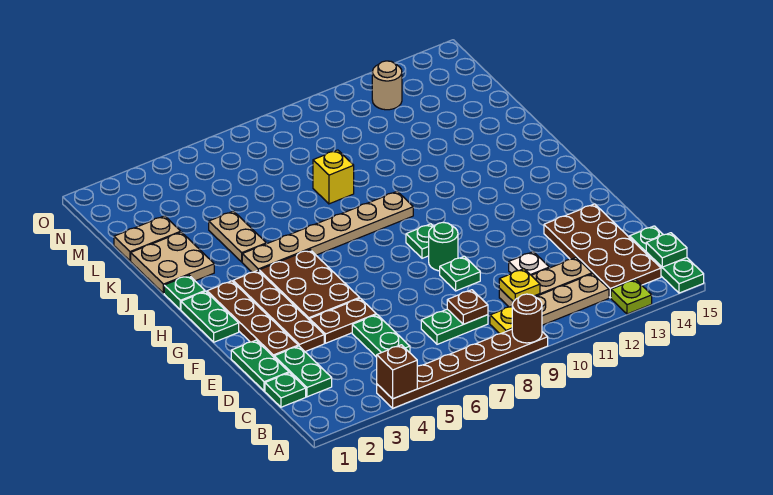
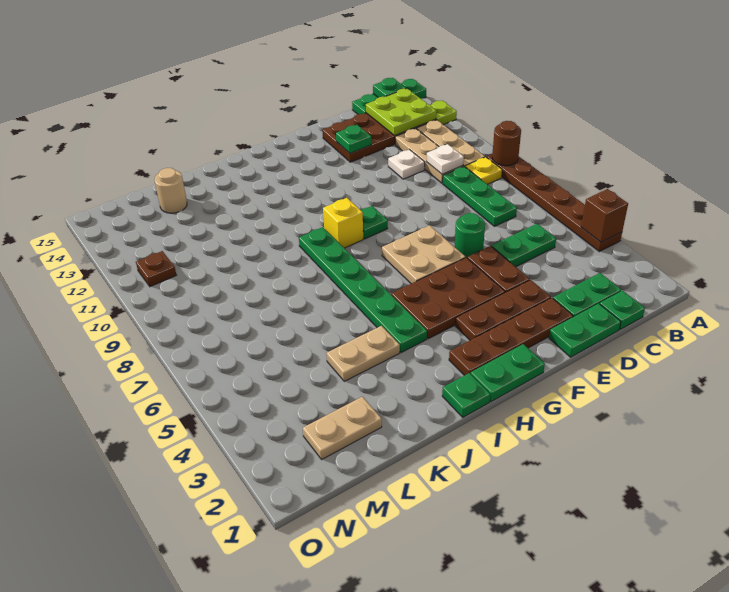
none -> lime plate B13:C14 level 2
green plate C7:C8 level 1 -> green plate C7:C9 level 1
brown plate C8 level 2 -> brown plate N11 level 1
yellow plate C10 level 2 -> white plate C10 level 2
brown plate E3:H3 level 1 -> brown plate E3:G3 level 1
green plate E9 level 1 -> green plate E13 level 2
green round brick F9 level 1 -> green round brick E6 level 1
tan plate I4:I9 level 1 -> green plate I4:I9 level 1
tan plate J1:K2 level 1 -> tan plate F6:G7 level 1
yellow brick K8 level 1 -> yellow brick H9 level 1
tan plate L1:L2 level 1 -> tan plate L2:M2 level 1
tan round brick N12 level 1 -> tan round brick L14 level 1

